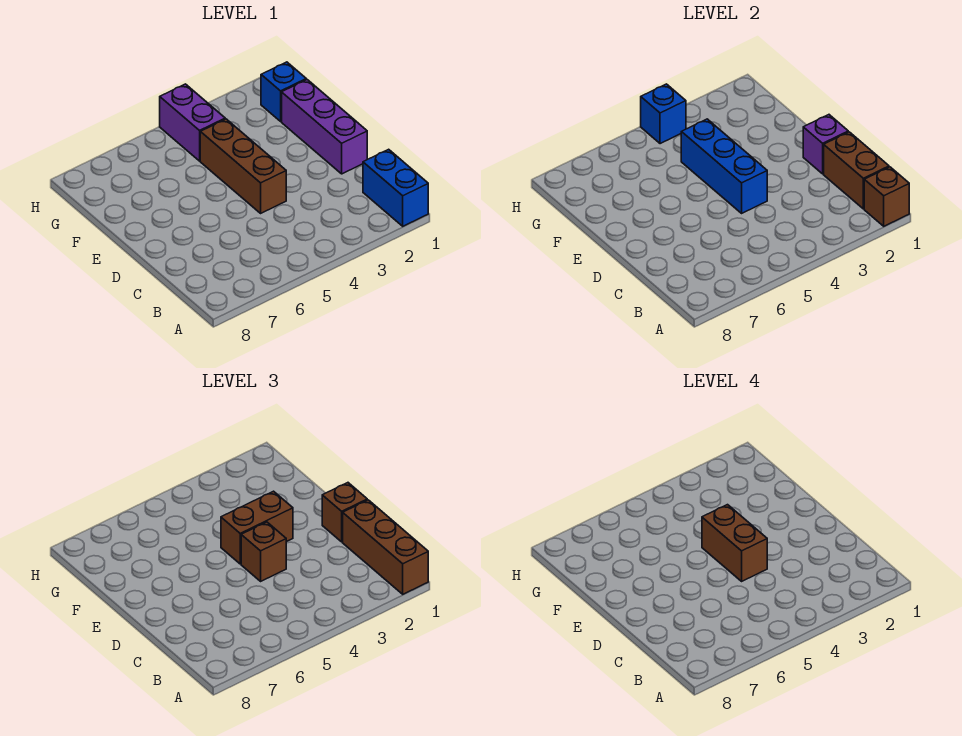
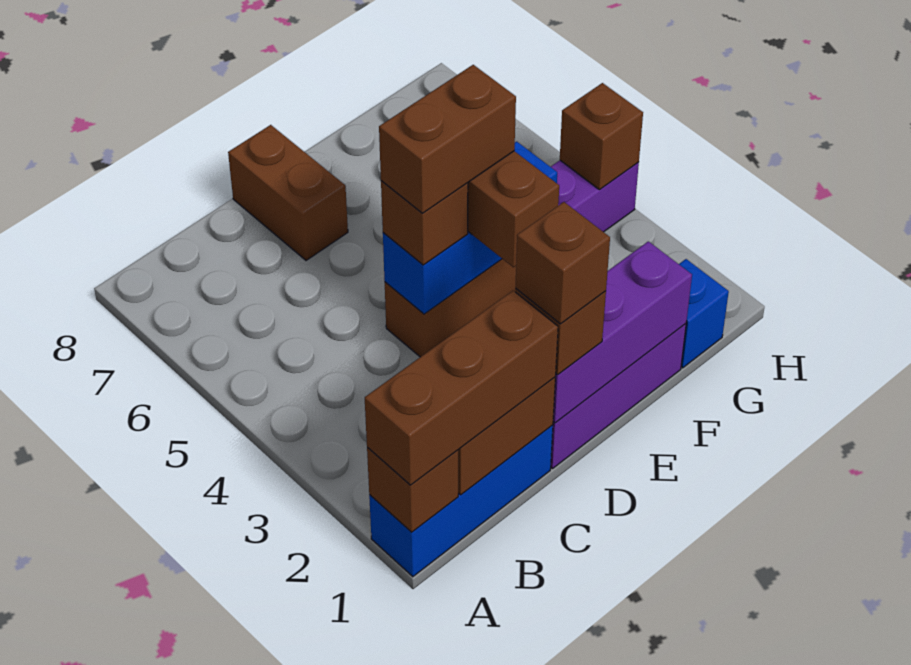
blue brick A1:B1 level 1 -> blue brick A1:C1 level 1
purple brick D1 level 2 -> purple brick D1:F1 level 2
none -> brown brick D1 level 4
none -> brown brick D7:D8 level 1
blue brick H4 level 2 -> brown brick H4 level 2

